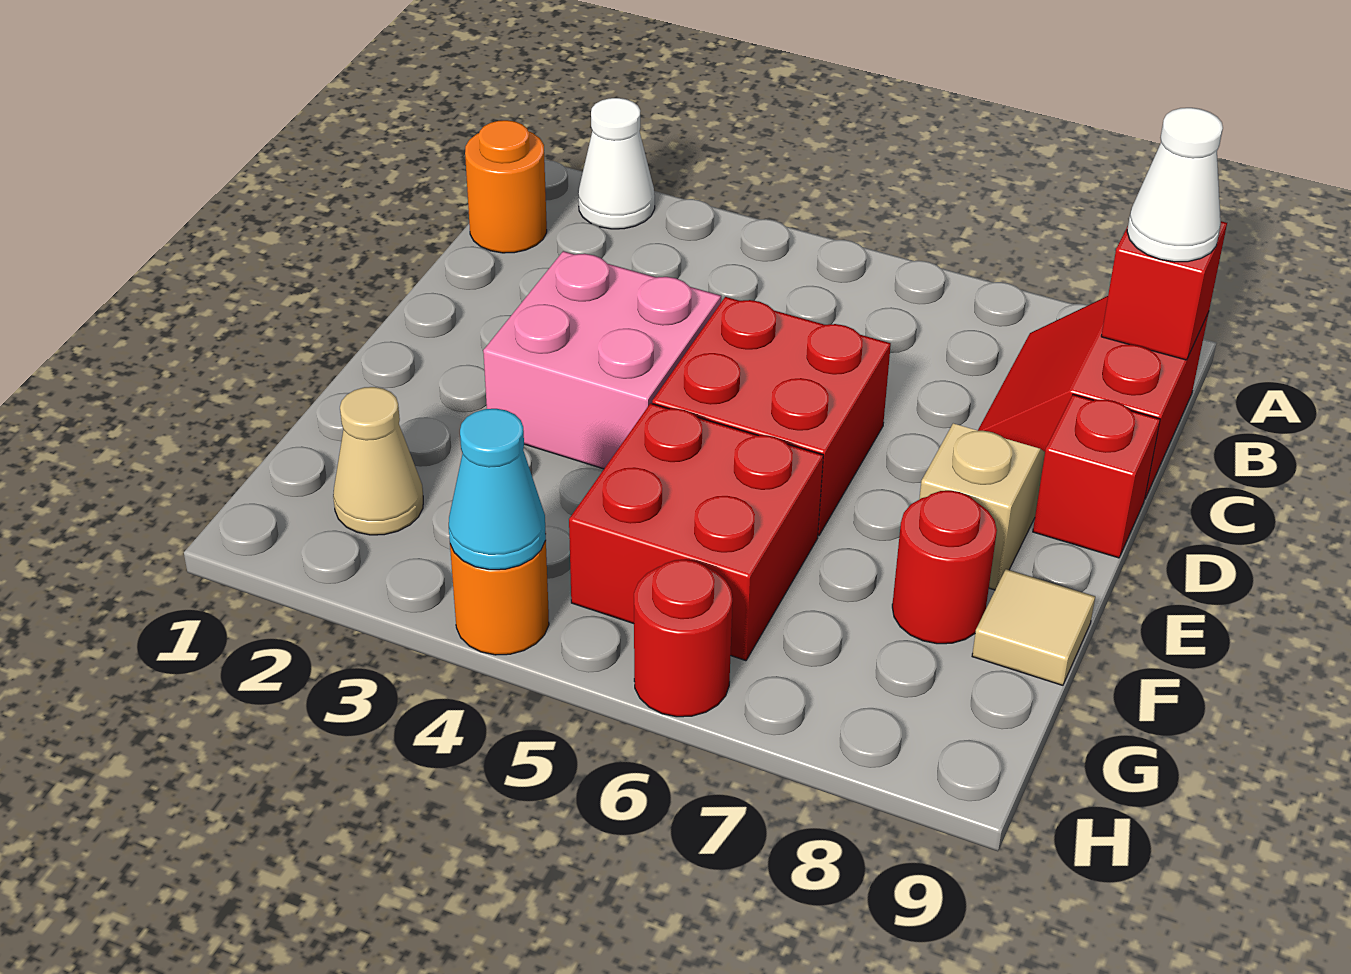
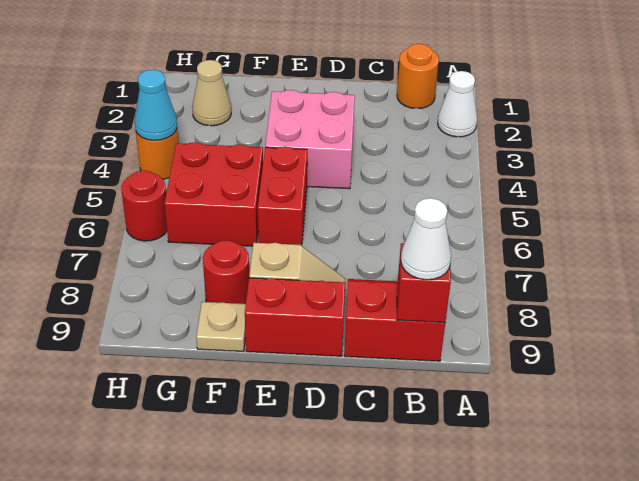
red brick D5:E6 level 1 -> red brick E5:E6 level 1
red brick D9 level 1 -> red brick D9:E9 level 1
tan tile F9 level 1 -> tan plate F9 level 1

